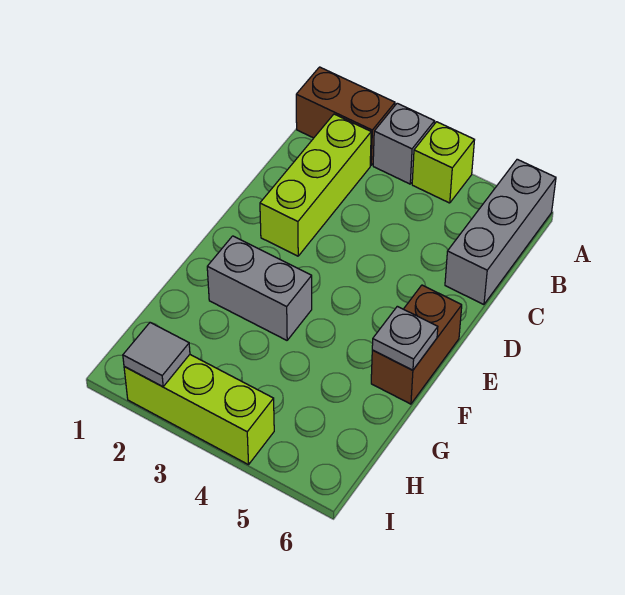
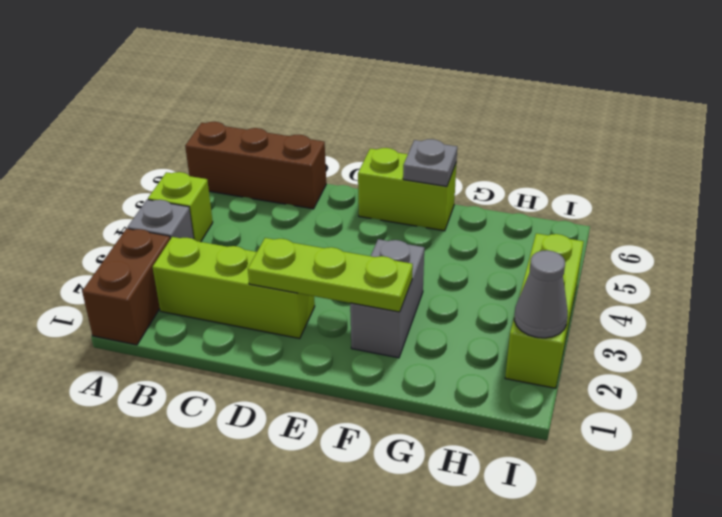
grey brick A6:C6 level 1 -> brown brick A6:C6 level 1
none -> lime plate D2:F2 level 2
brown brick E6:F6 level 1 -> lime brick E6:F6 level 1
grey tile I2 level 2 -> grey cone I2 level 2

